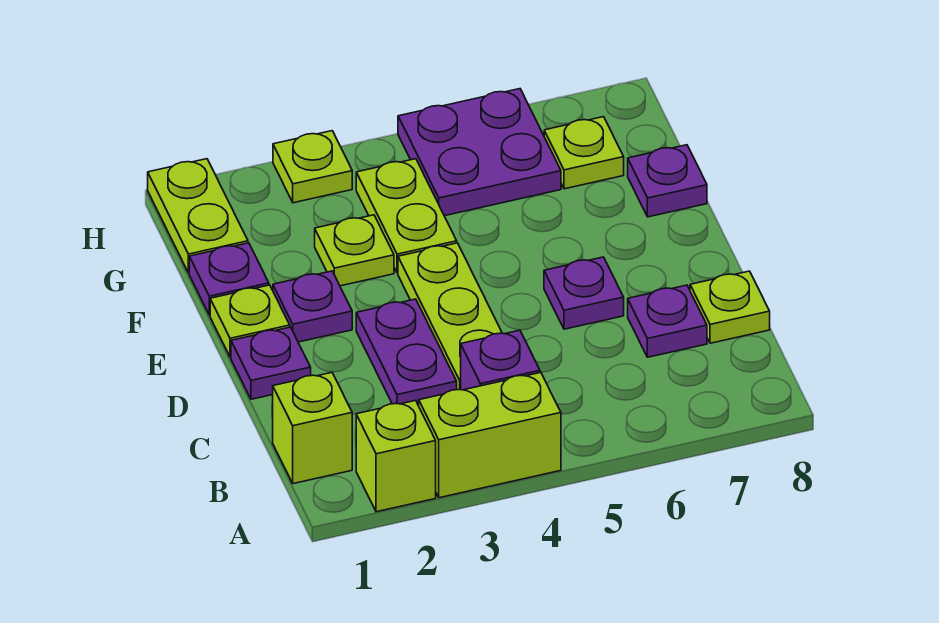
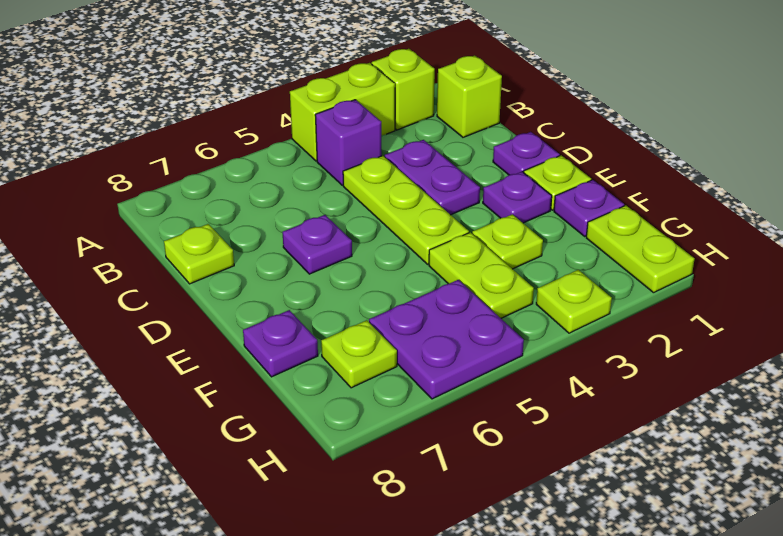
purple plate C7 level 1 -> none

